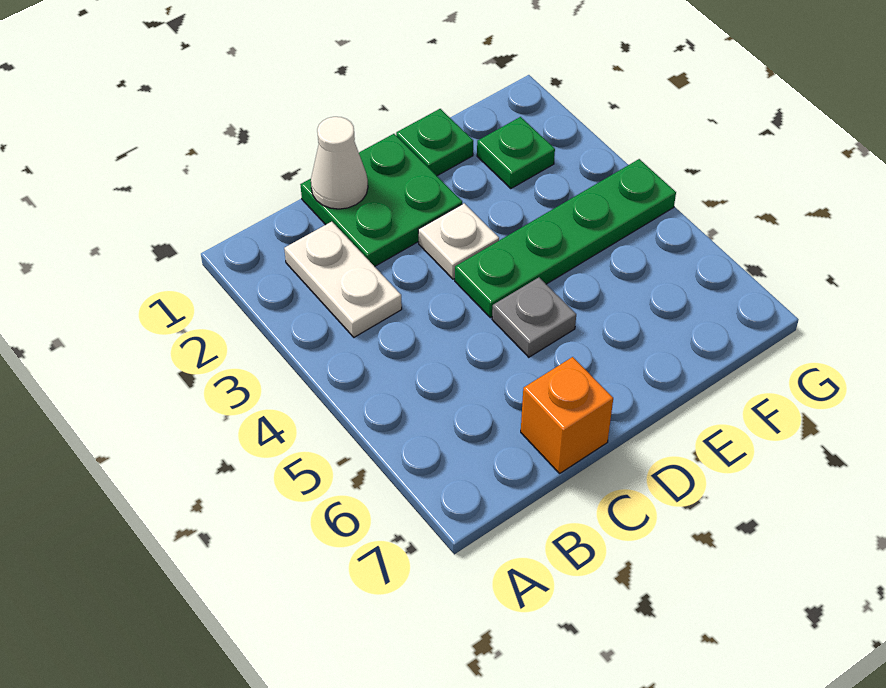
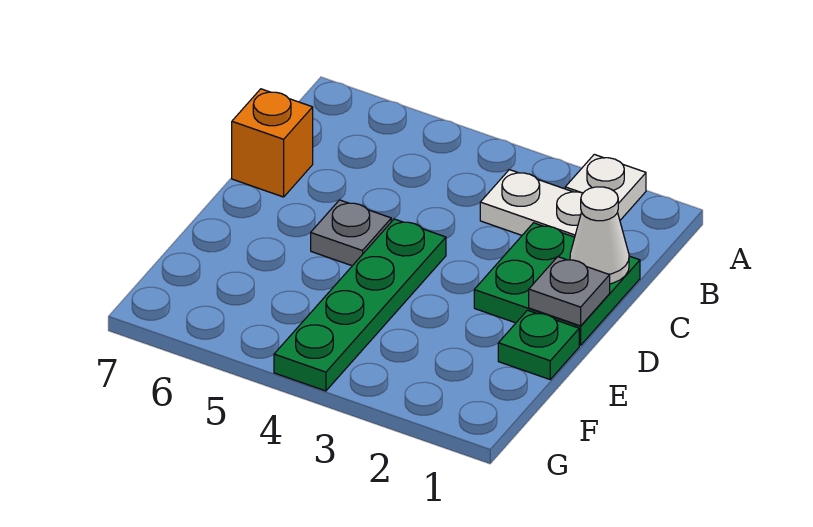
none -> grey plate D1 level 2
white plate D3 level 1 -> white plate A2 level 1
green plate F2 level 1 -> none

